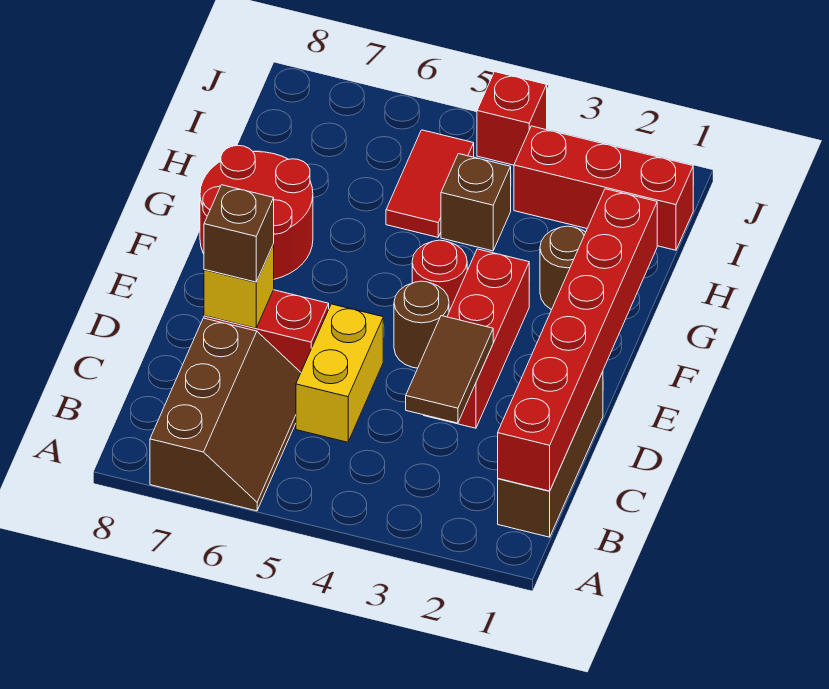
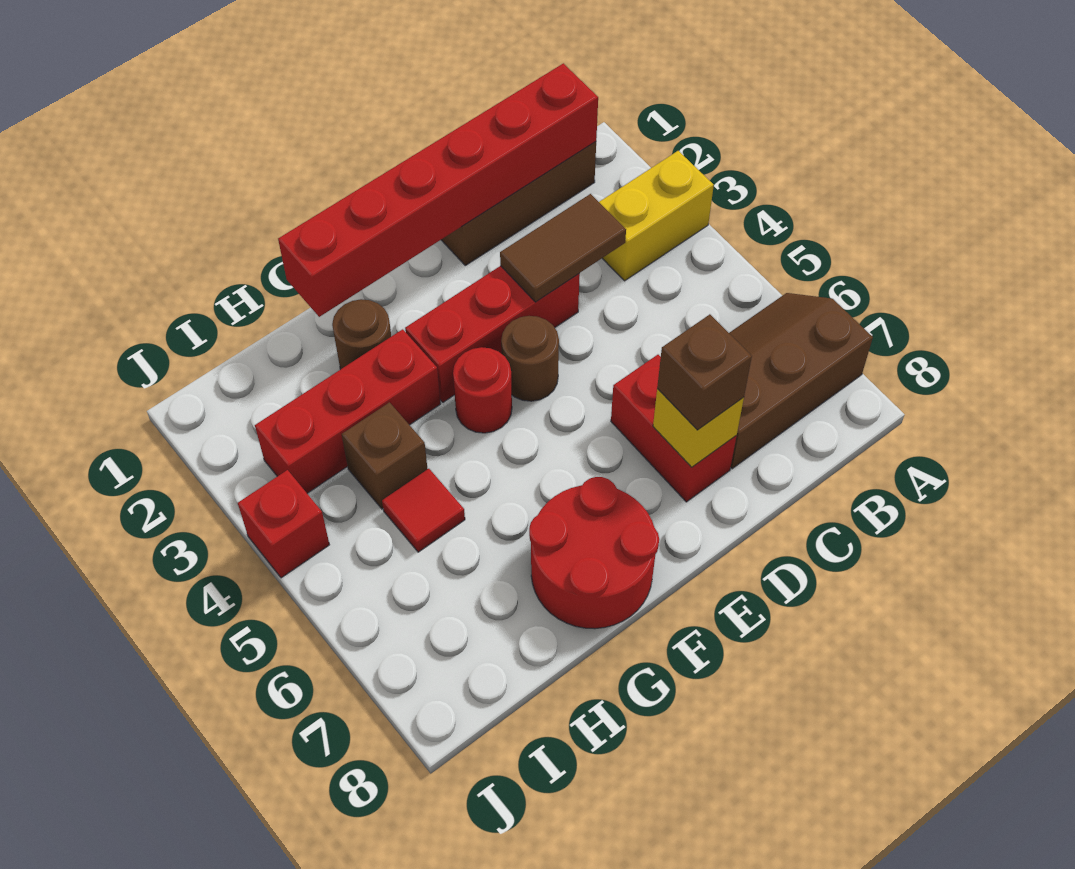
yellow brick C5:D5 level 1 -> yellow brick A3:B3 level 1
red tile H5:I5 level 1 -> red tile H5 level 1
red brick I1:I3 level 1 -> red brick G3:I3 level 1

